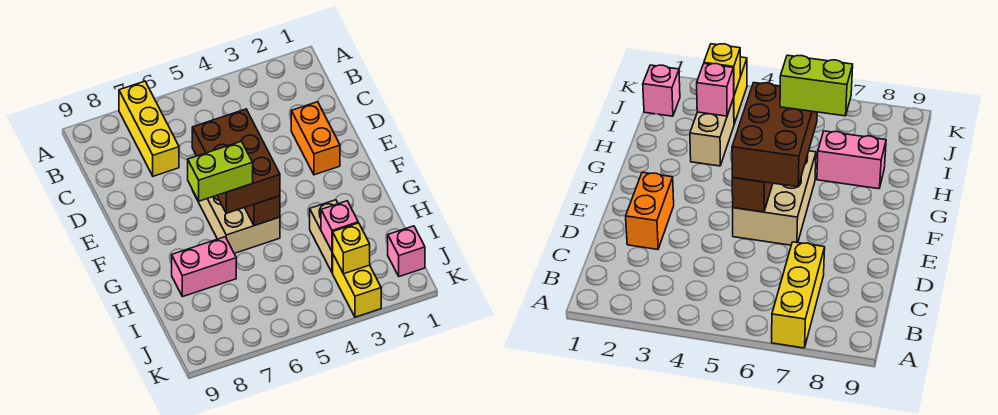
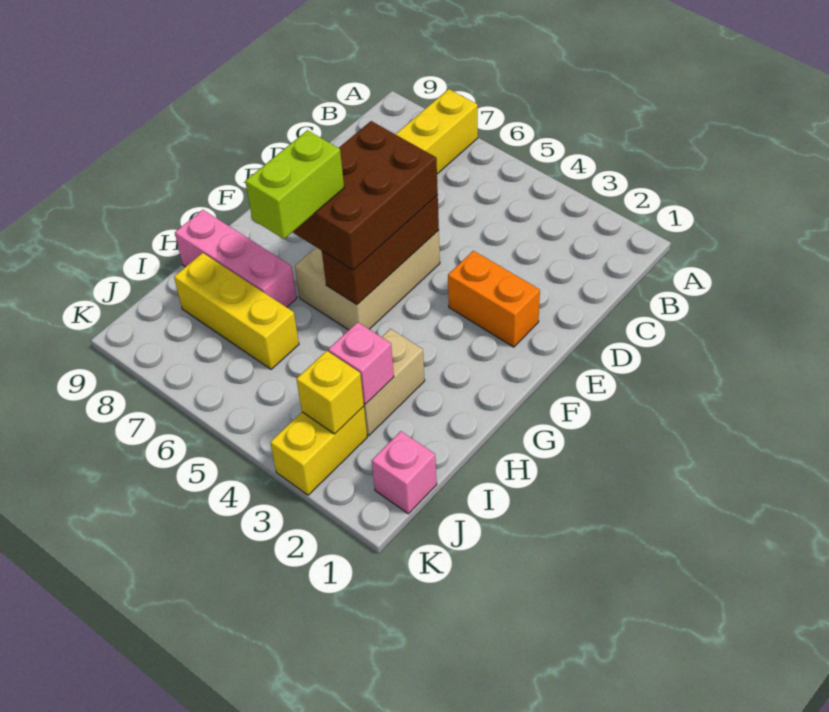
orange brick D2:E2 level 1 -> orange brick E2:E3 level 1
lime brick G6:G7 level 4 -> lime brick G6:H6 level 4
pink brick H7:H8 level 1 -> pink brick H7:H9 level 1
none -> yellow brick I6:I8 level 1

